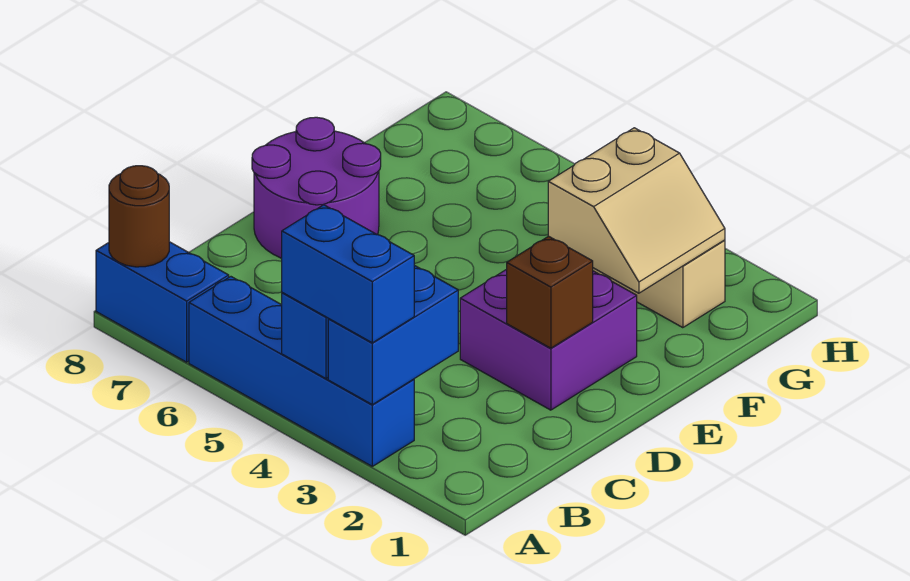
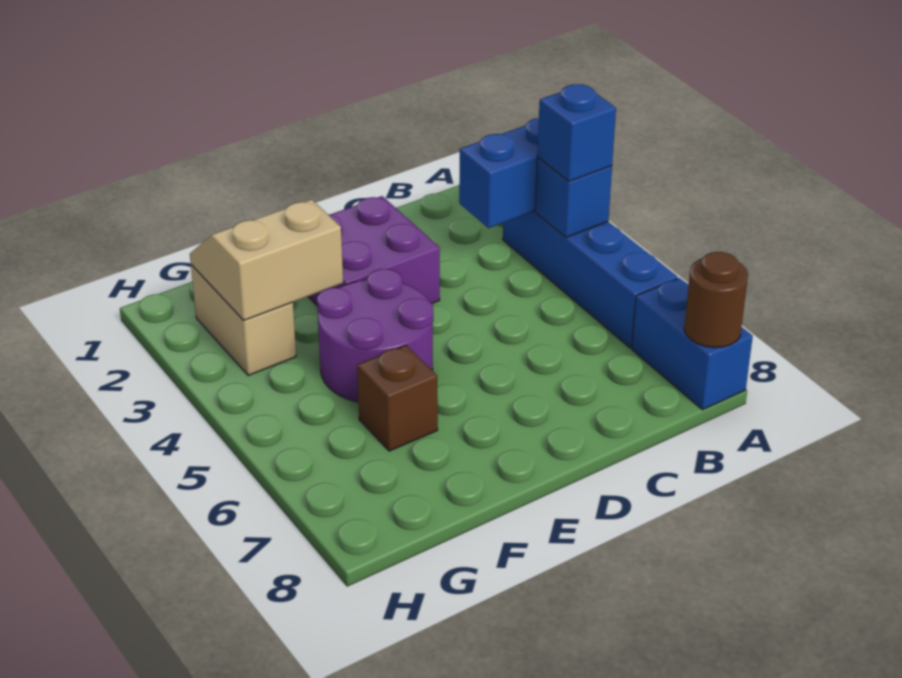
blue brick A3:A4 level 3 -> blue brick A4 level 3
brown brick D2 level 2 -> brown brick F6 level 1
purple round brick D7:E8 level 1 -> purple round brick E4:F5 level 1

